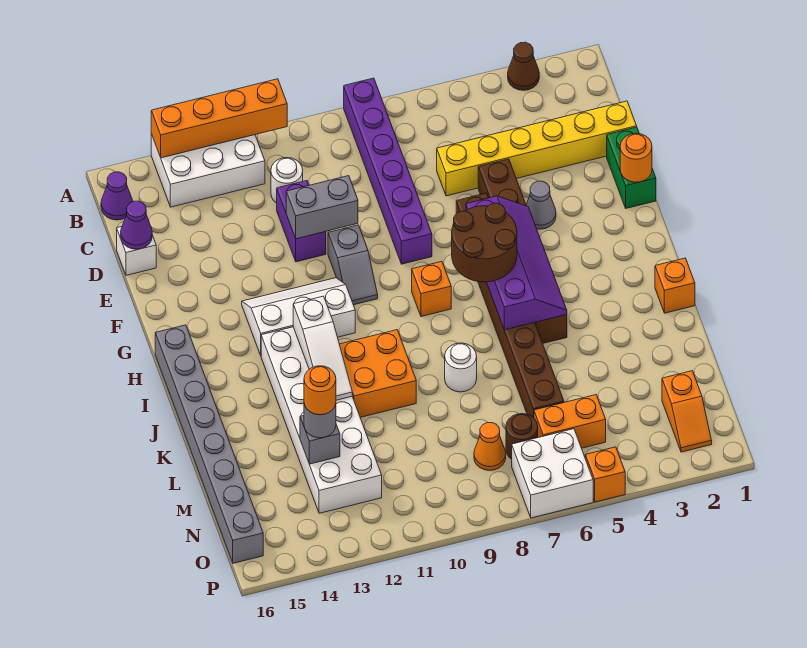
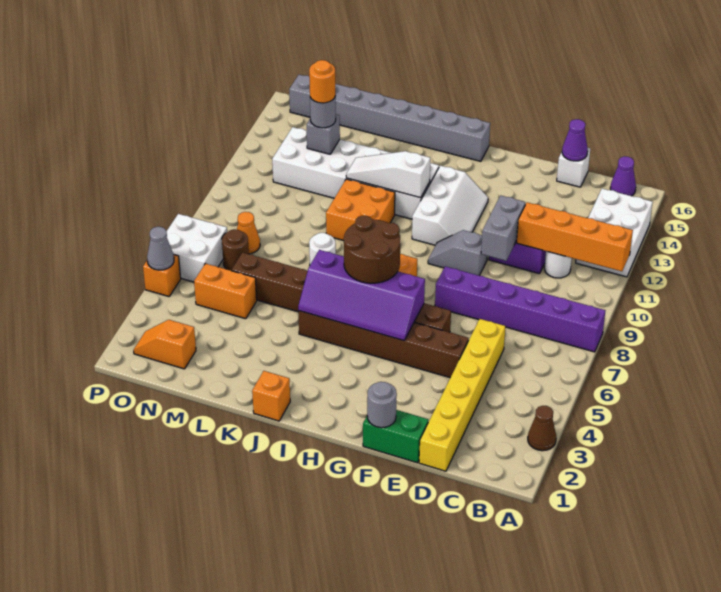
orange brick A11:A14 level 2 -> orange brick A11:D11 level 2
orange round brick F1 level 2 -> grey round brick F1 level 2
grey cone F4 level 1 -> grey cone P5 level 2
orange brick N5:N6 level 1 -> orange brick M5:N5 level 1

